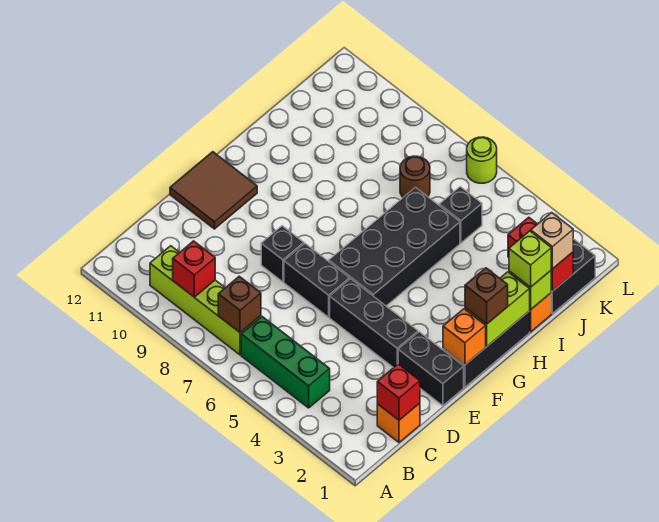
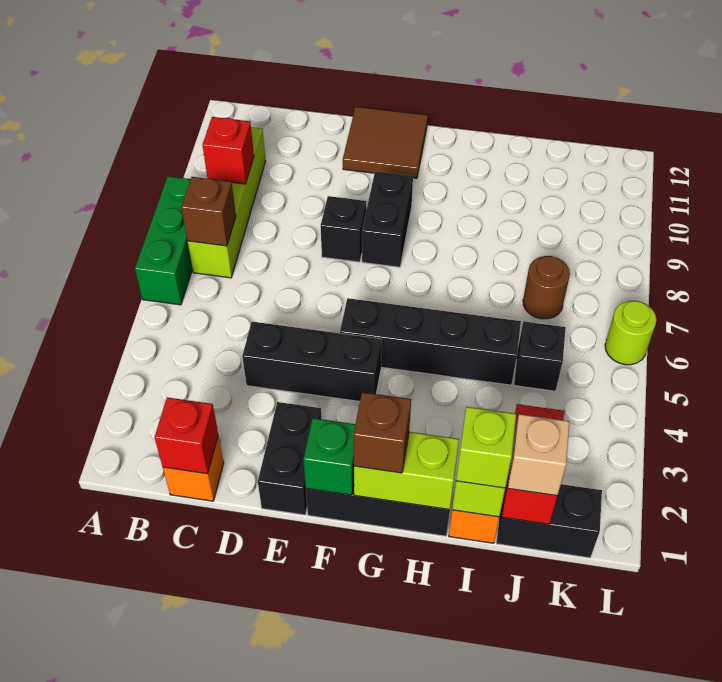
green brick B4:B6 level 1 -> green brick A6:A8 level 1
black brick E3:E5 level 1 -> black brick D4:F4 level 1
black brick E6:E7 level 1 -> black brick F8:F9 level 1
orange brick F1 level 2 -> green brick F1 level 2
black brick F5:I6 level 1 -> black brick F5:I5 level 1

